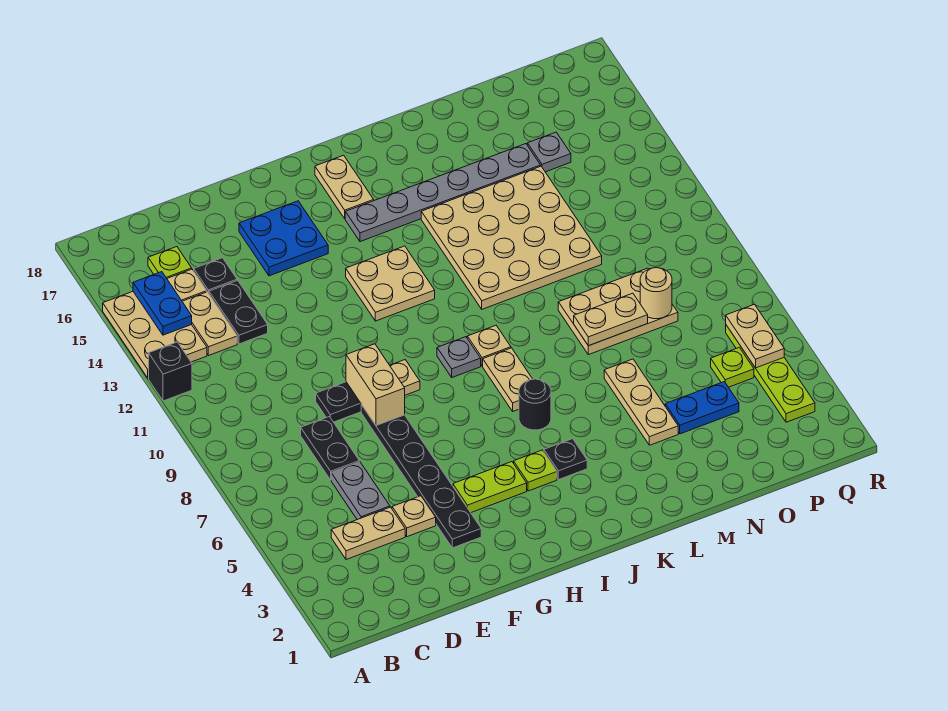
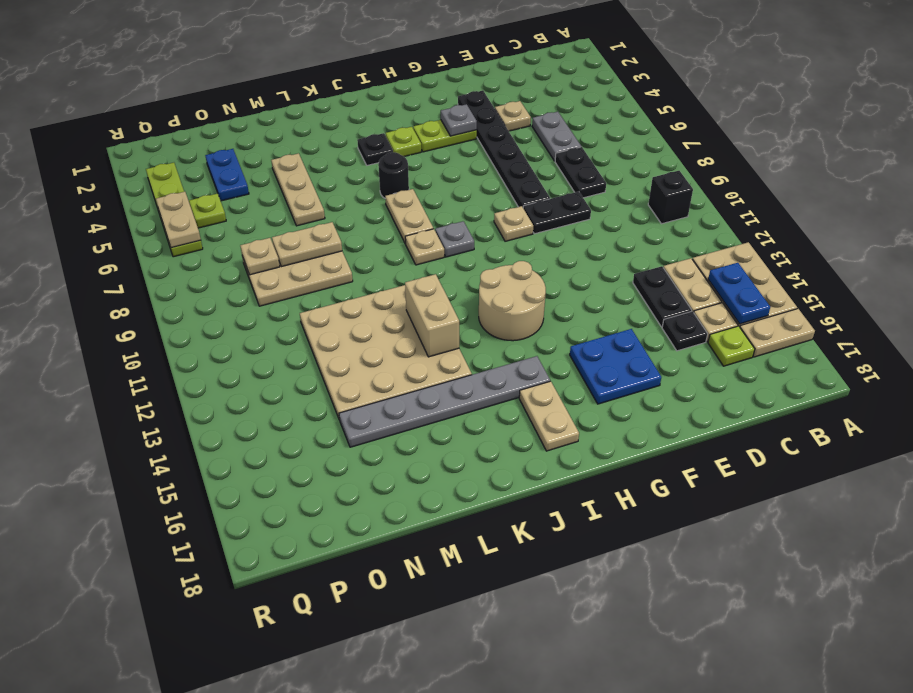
black brick A12 level 1 -> black brick B10 level 1
tan plate C4:D4 level 1 -> tan plate A16:B16 level 1
tan brick F8:F9 level 2 -> tan brick K12:K13 level 2
tan plate H12:I13 level 1 -> tan round brick H12:I13 level 1
blue plate N4:O4 level 1 -> blue plate O3:O4 level 1
tan round brick O8 level 2 -> tan plate O8 level 2
grey plate O15 level 1 -> grey plate G4 level 2

